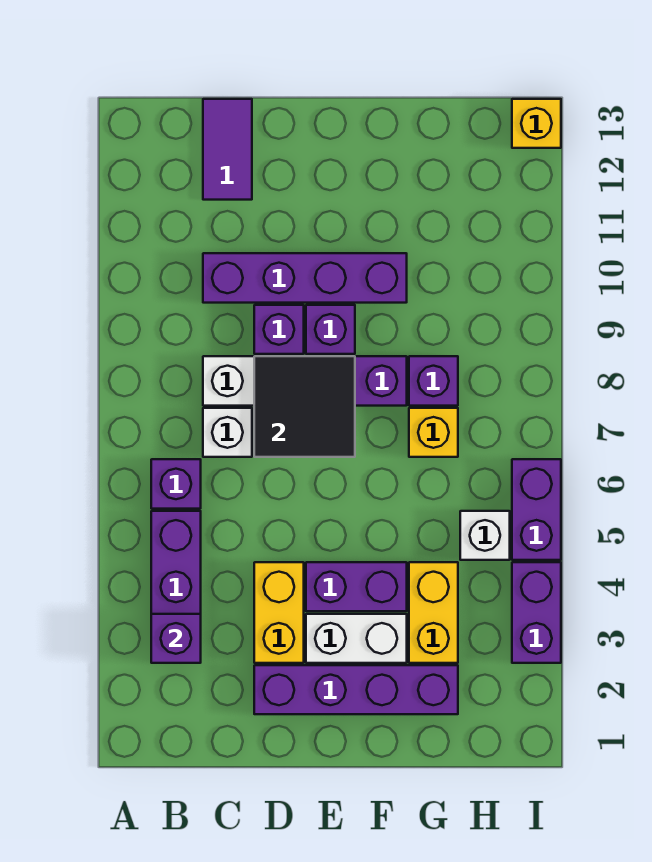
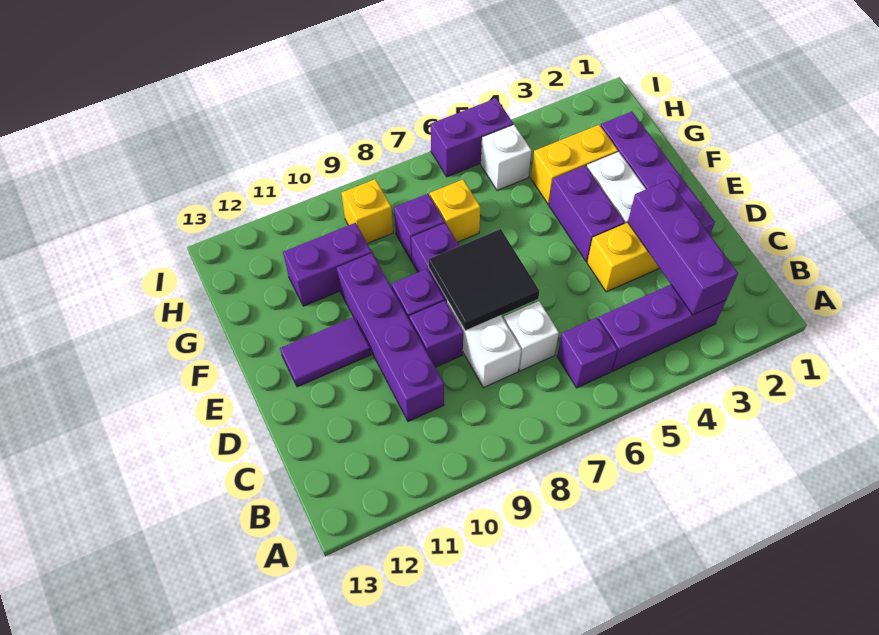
purple brick B3 level 2 -> purple brick B3:D3 level 2
purple tile C12:C13 level 1 -> purple tile E11:E12 level 1
purple brick I3:I4 level 1 -> purple brick G10:G11 level 1
yellow brick I13 level 1 -> yellow brick H9 level 1

